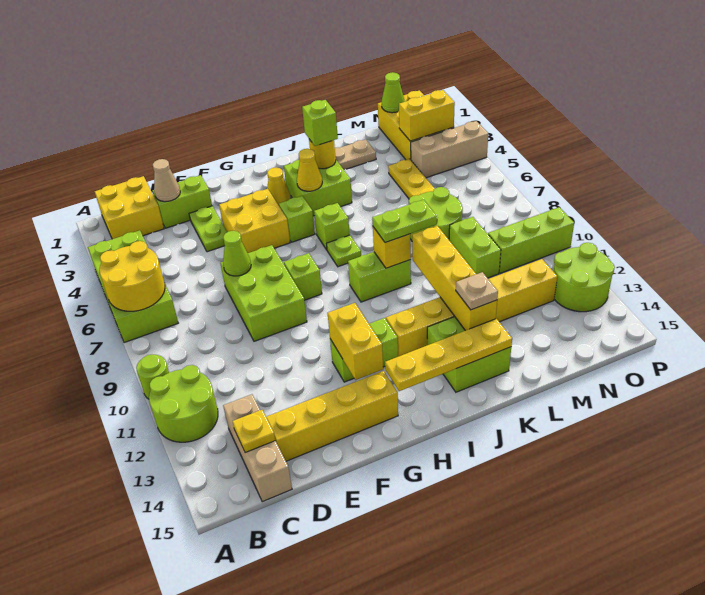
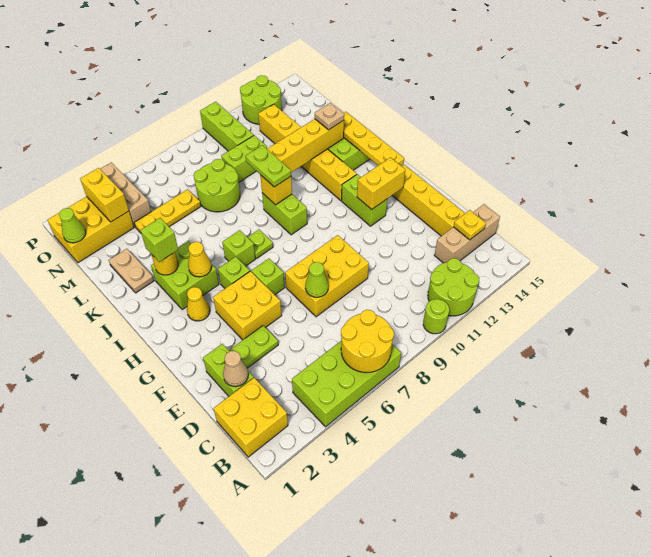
lime brick E7:F9 level 1 -> yellow brick E7:F9 level 1
lime brick G8 level 1 -> lime brick G6 level 1

